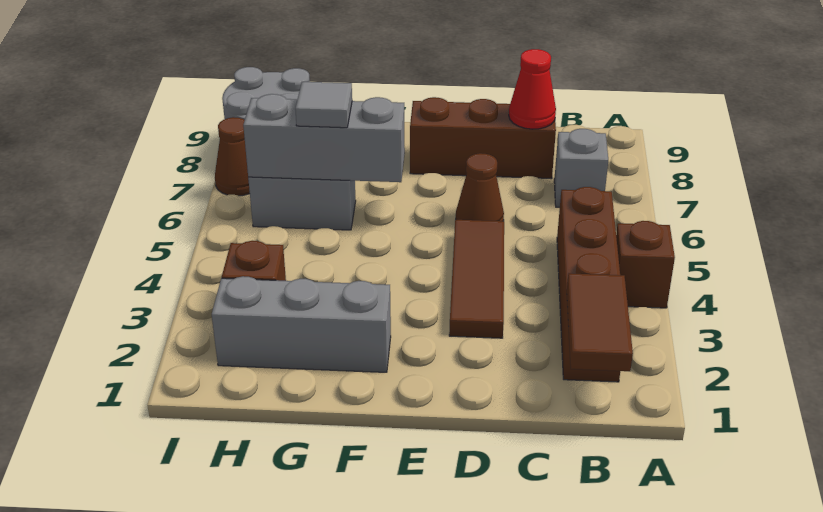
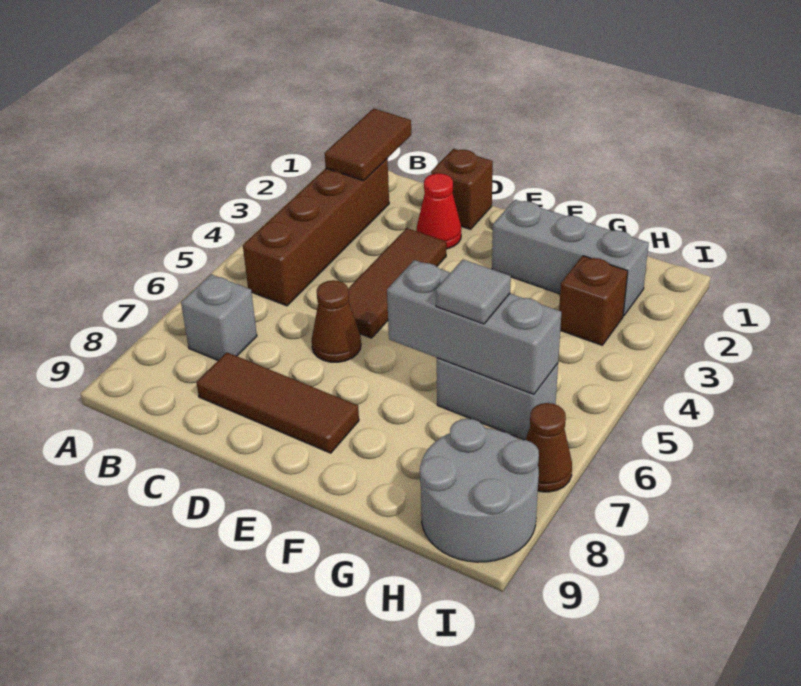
brown brick A4 level 1 -> brown brick D1 level 1
brown brick C8:E8 level 1 -> brown tile C8:E8 level 1
red cone C8 level 2 -> red cone D2 level 1

